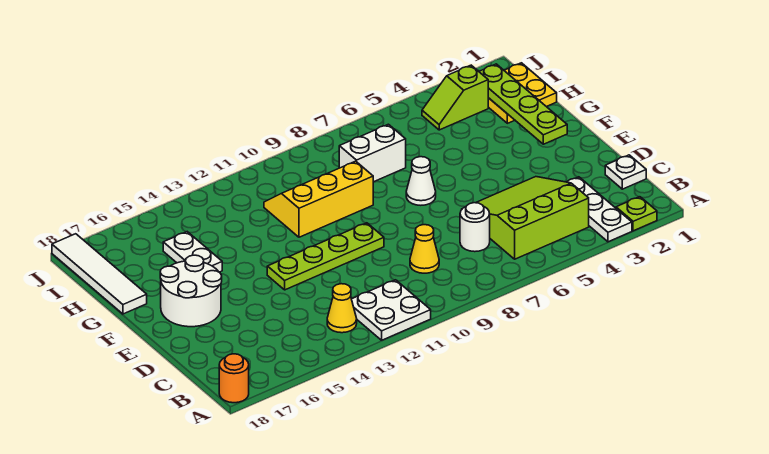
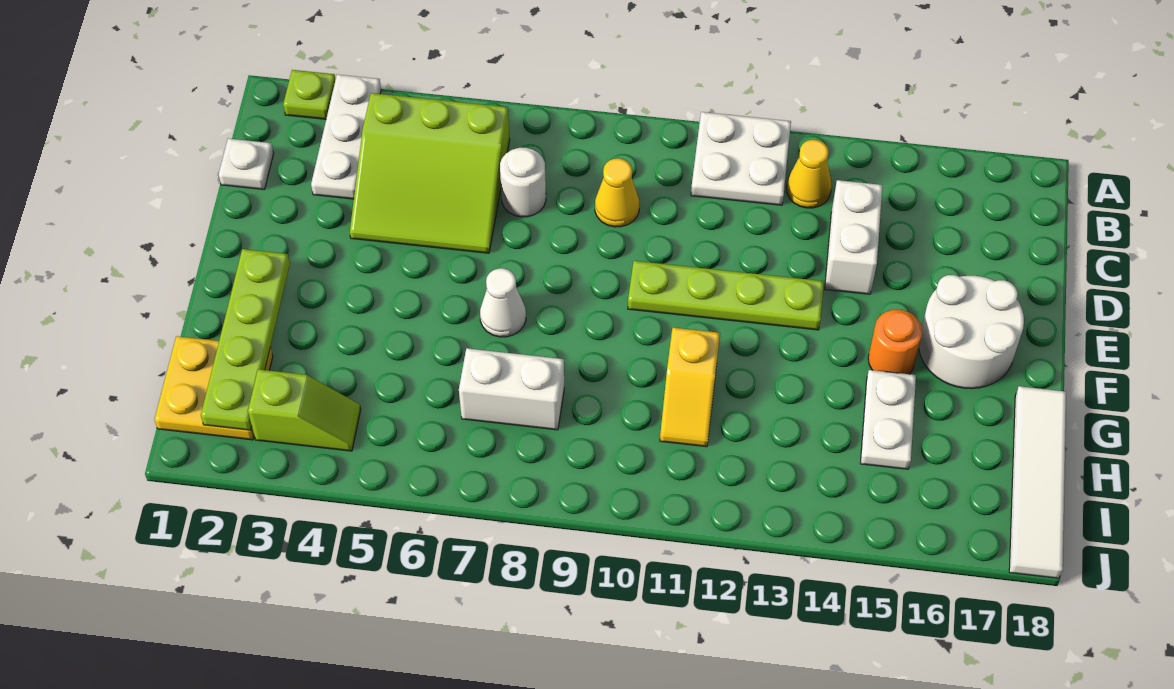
orange round brick A18 level 1 -> orange round brick F15 level 1
none -> white brick C14:D14 level 1
yellow slope G9:H11 level 1 top G -> yellow slope G11:H11 level 1 top G

